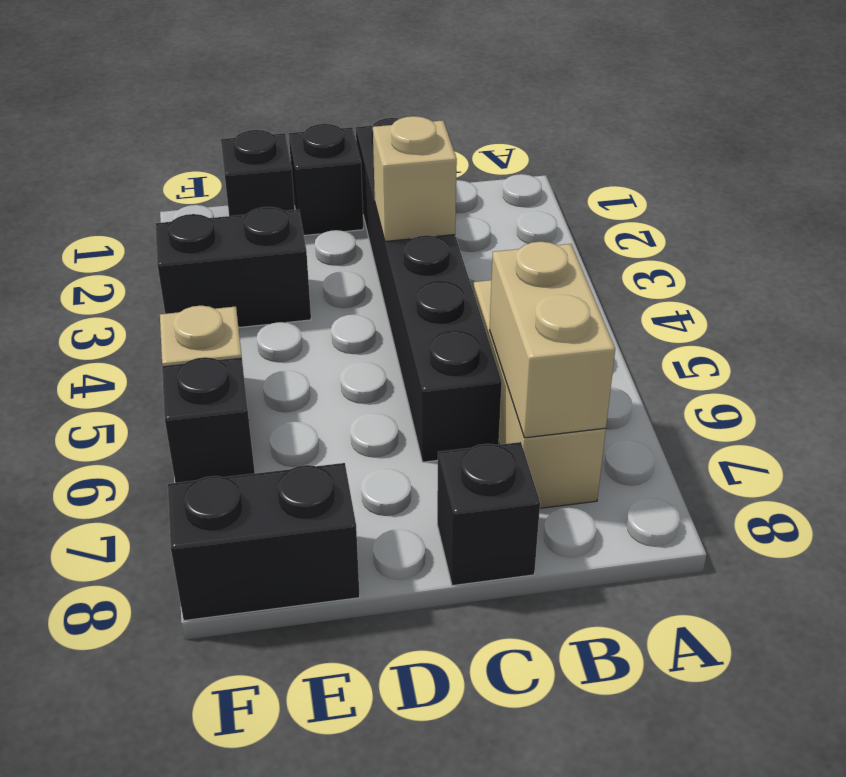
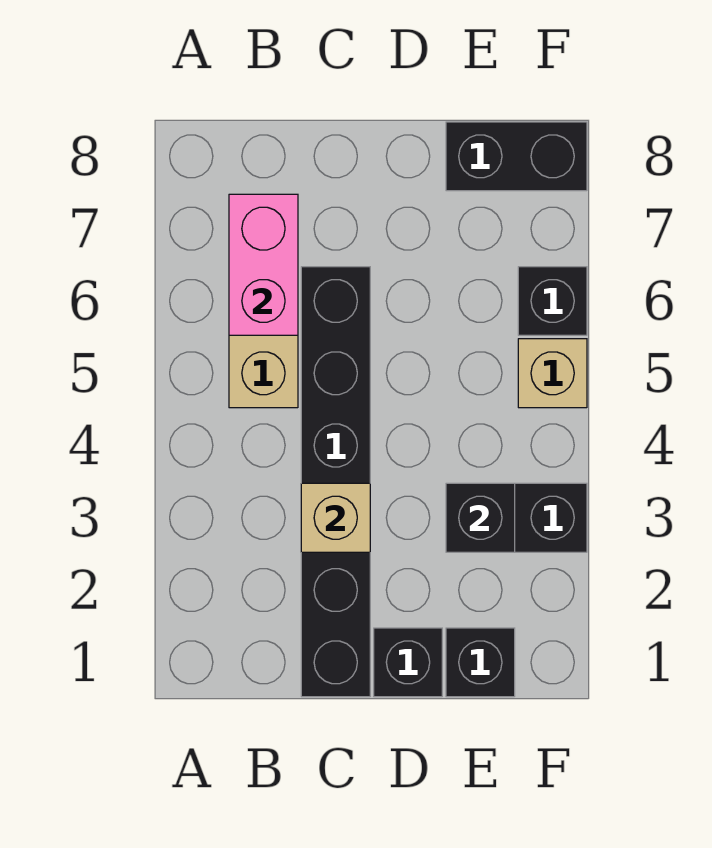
tan brick B6:B7 level 2 -> pink brick B6:B7 level 2
black brick C8 level 1 -> black brick E3 level 2

